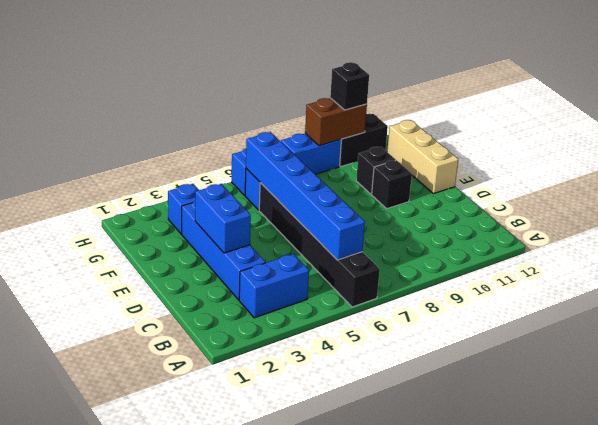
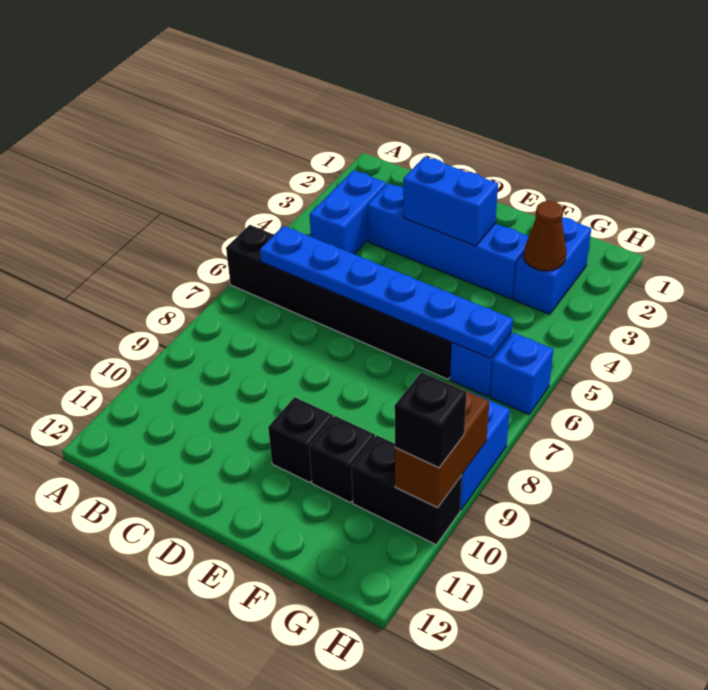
blue brick B6:G6 level 2 -> blue plate B6:G6 level 2
tan brick E12:G12 level 1 -> none
blue brick G3 level 1 -> blue brick G2:G3 level 1
none -> brown cone G3 level 2
black brick H10:H11 level 1 -> black brick G10:H10 level 1

